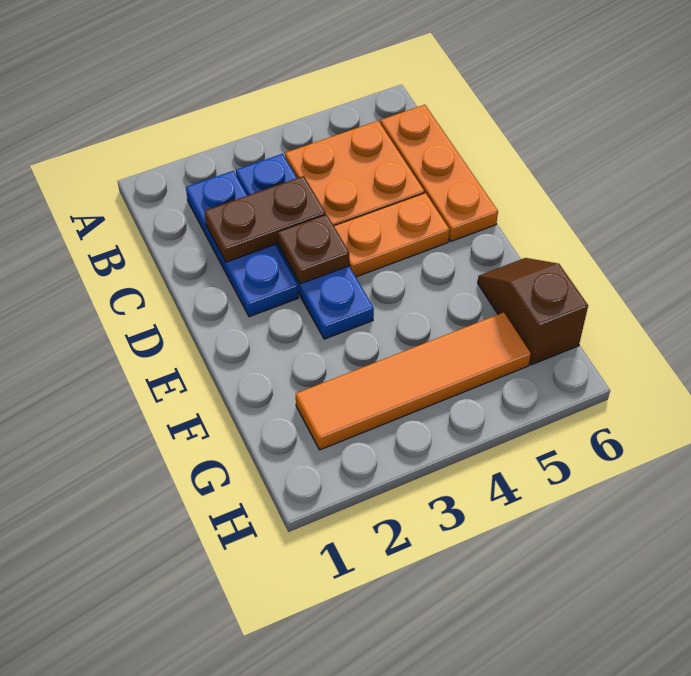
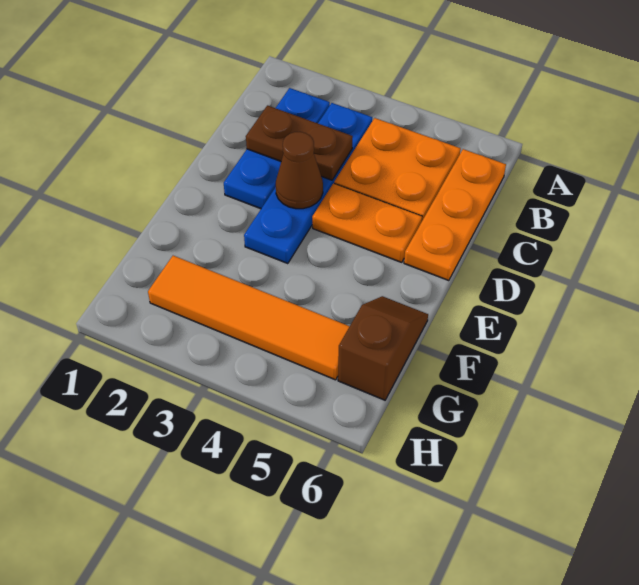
brown plate D3 level 2 -> brown cone D3 level 2

